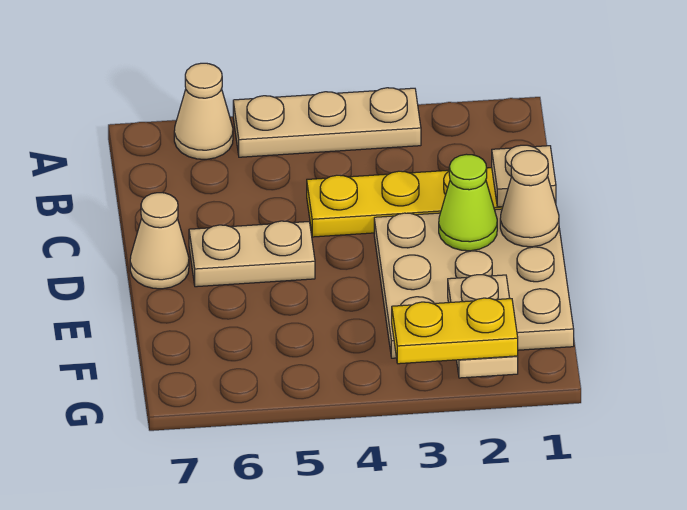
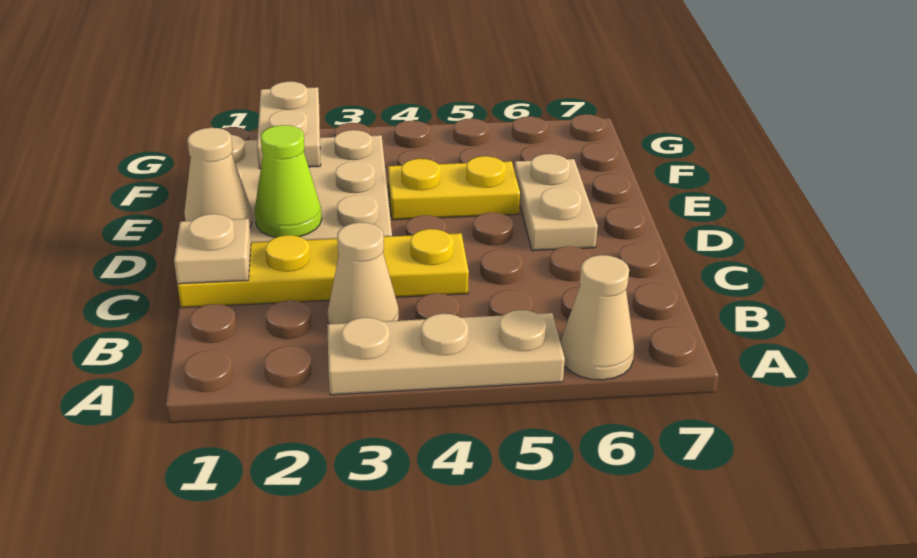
tan plate D5:D6 level 1 -> tan plate D6:E6 level 1
tan cone D7 level 1 -> tan cone B3 level 1
yellow plate G2:G3 level 3 -> yellow plate E4:E5 level 1

